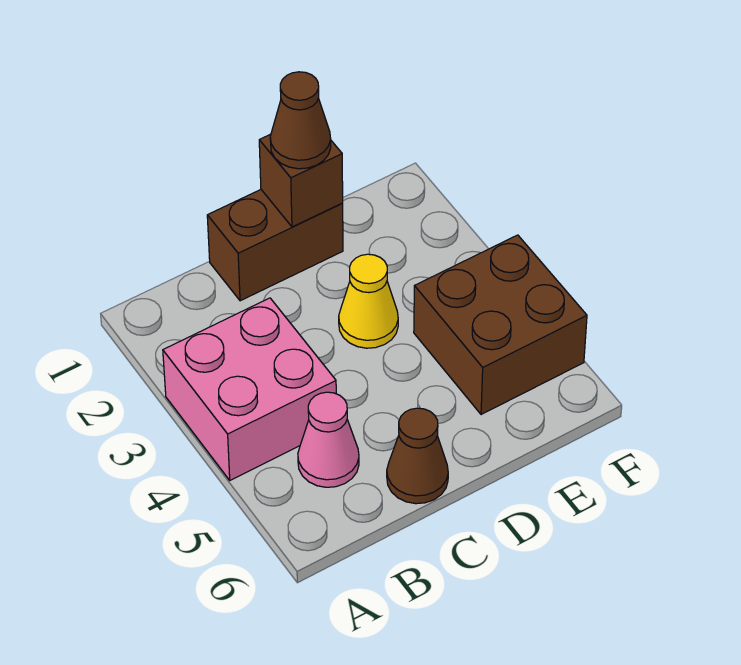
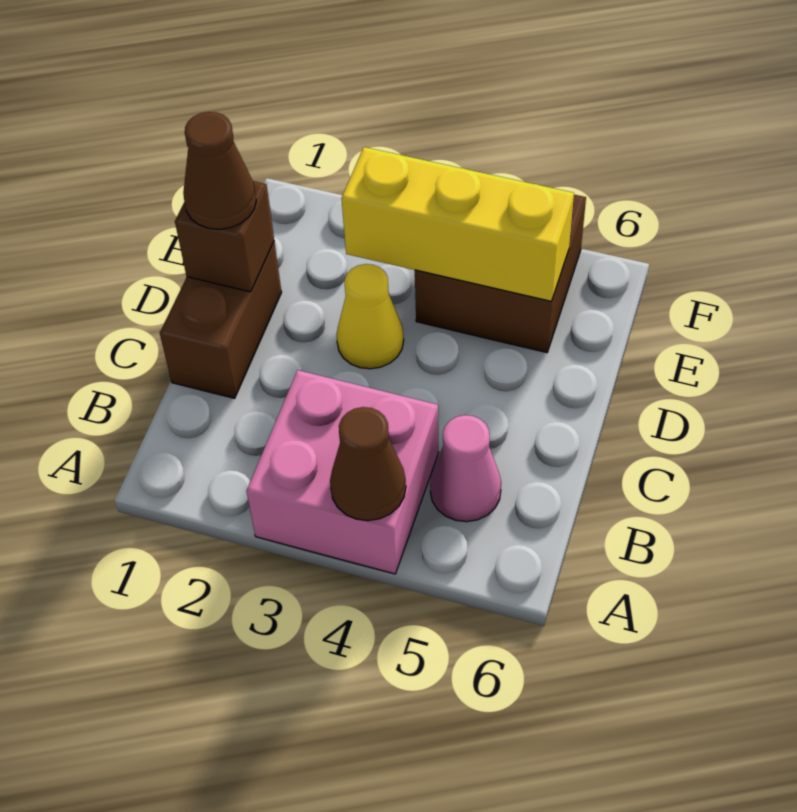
brown cone C6 level 1 -> brown cone A4 level 2
none -> yellow brick E3:E5 level 2

